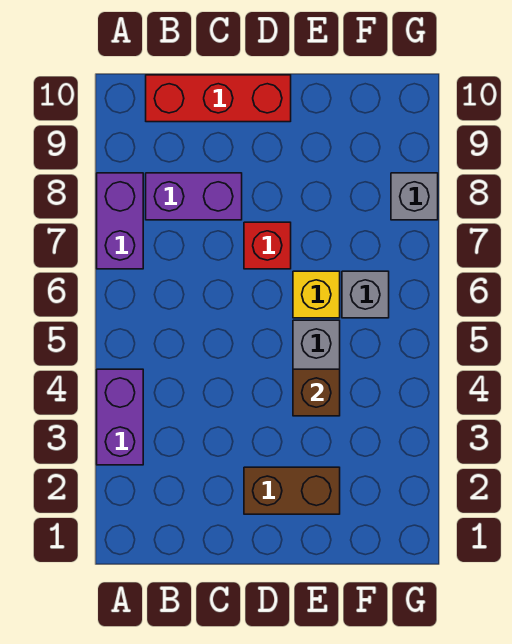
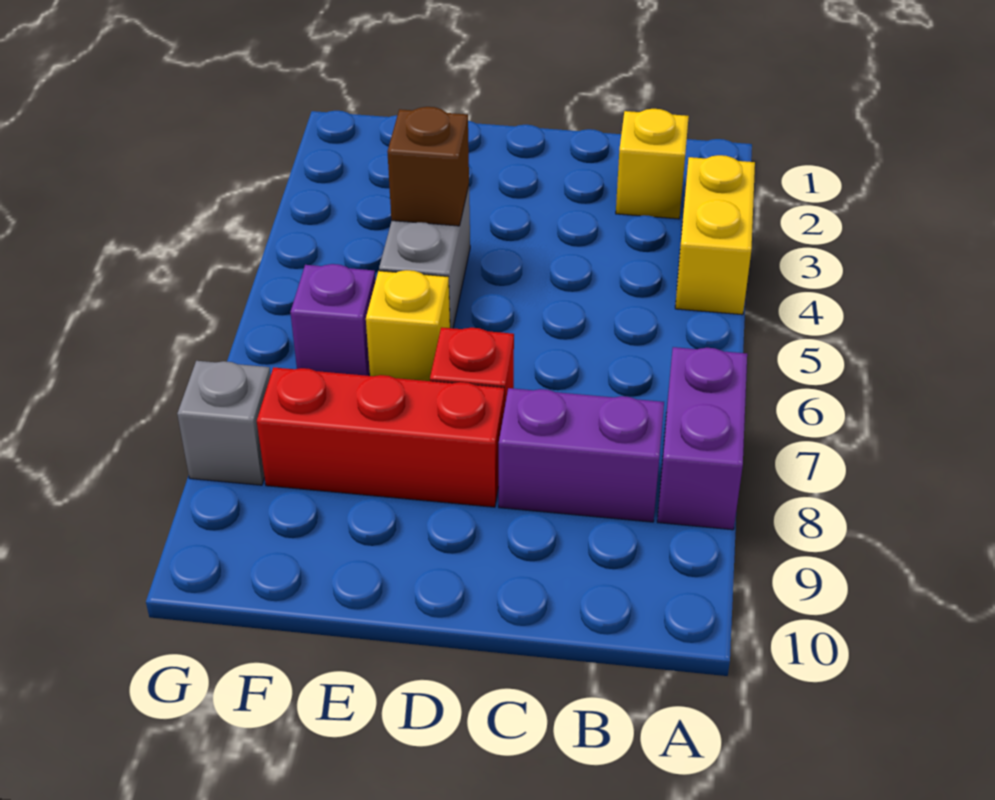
purple brick A3:A4 level 1 -> yellow brick A3:A4 level 1
none -> yellow brick B2 level 1
red brick B10:D10 level 1 -> red brick D8:F8 level 1
brown brick D2:E2 level 1 -> none
grey brick F6 level 1 -> purple brick F6 level 1

